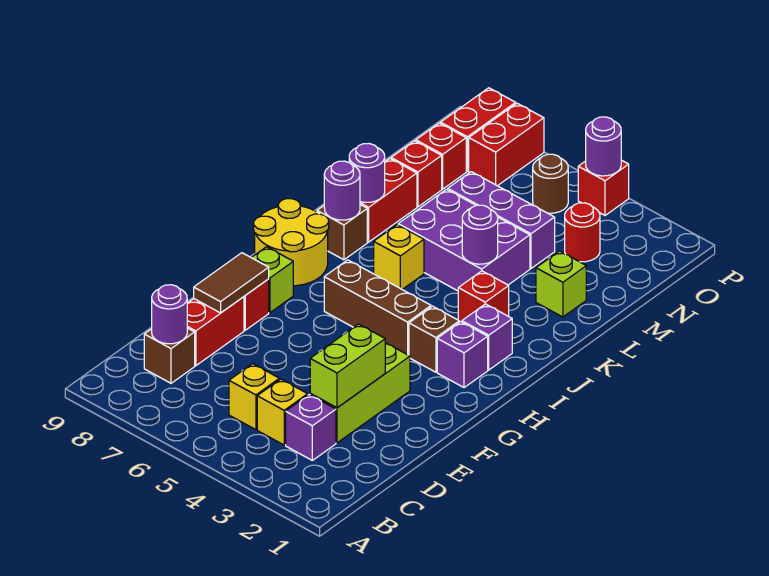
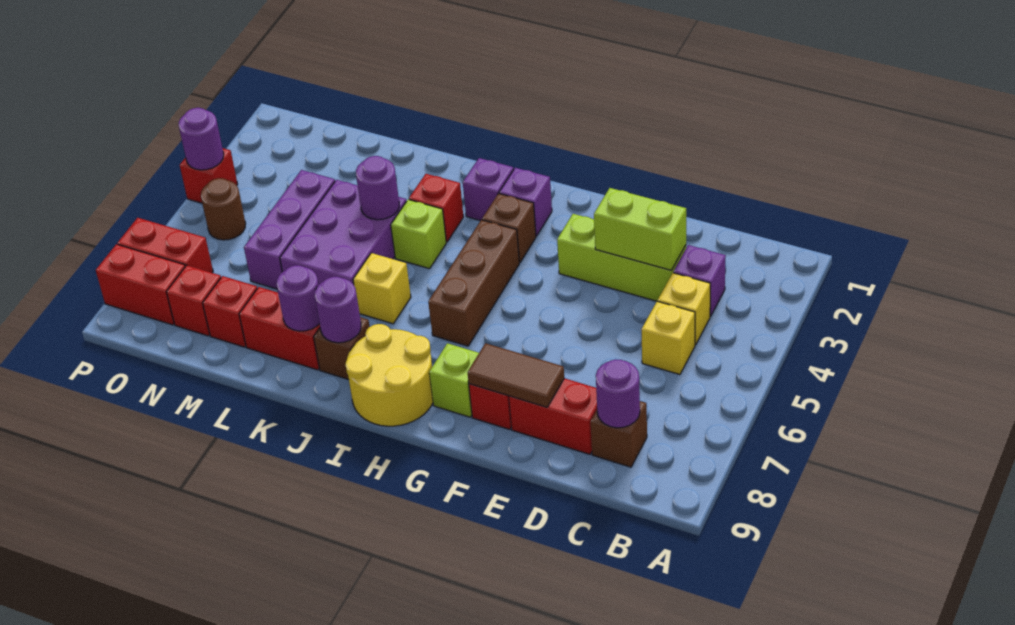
lime brick L2 level 1 -> lime brick J4 level 1
red round brick N3 level 1 -> none

